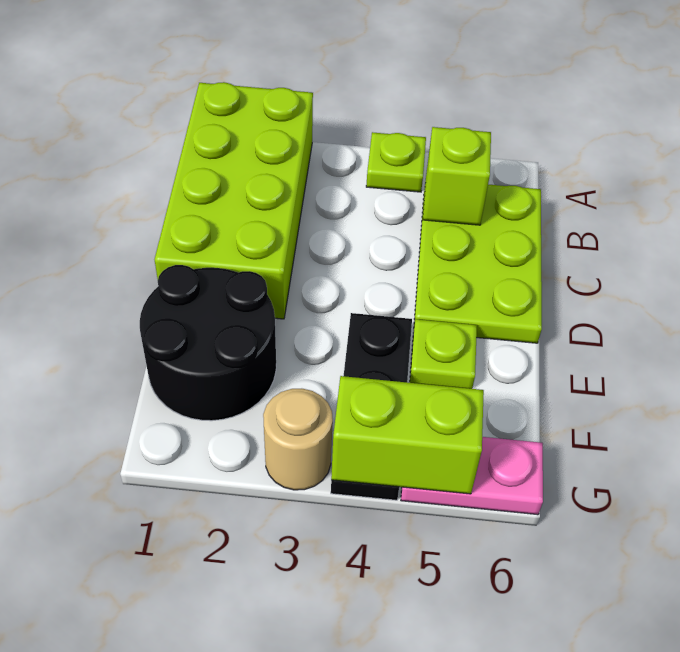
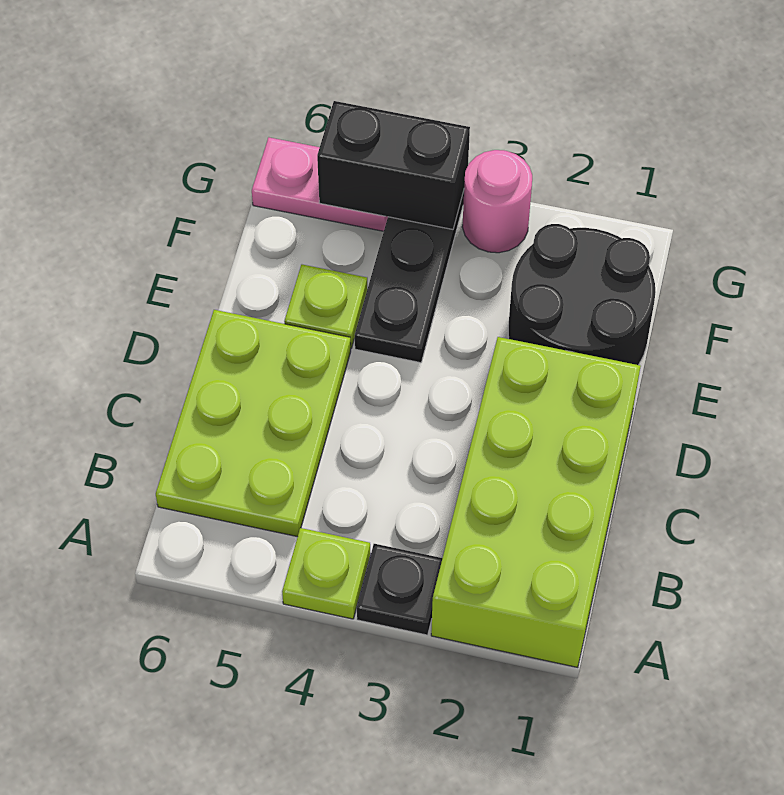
none -> black plate A3 level 1
lime brick B5 level 2 -> none
tan round brick G3 level 1 -> pink round brick G3 level 1
lime brick G4:G5 level 2 -> black brick G4:G5 level 2

